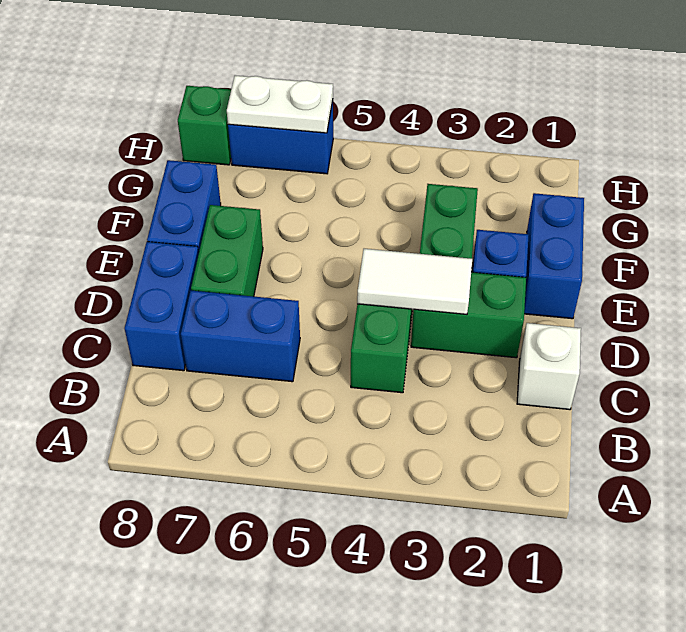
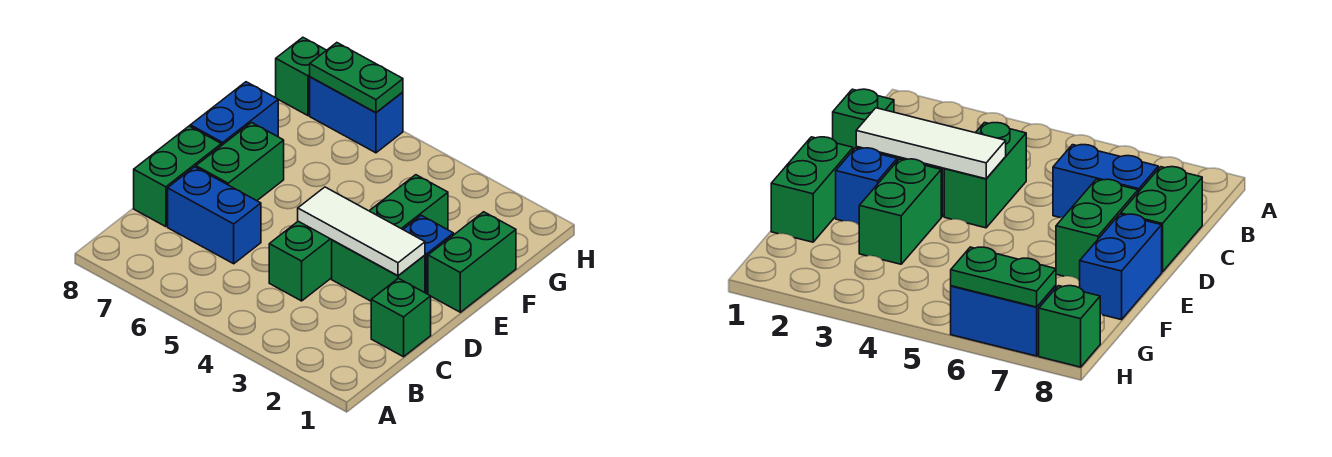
white brick C1 level 1 -> green brick C1 level 1
blue brick C8:D8 level 1 -> green brick C8:D8 level 1
white tile D3:D4 level 2 -> white tile D2:D4 level 2
blue brick E1:F1 level 1 -> green brick E1:F1 level 1
white plate H6:H7 level 2 -> green plate H6:H7 level 2

